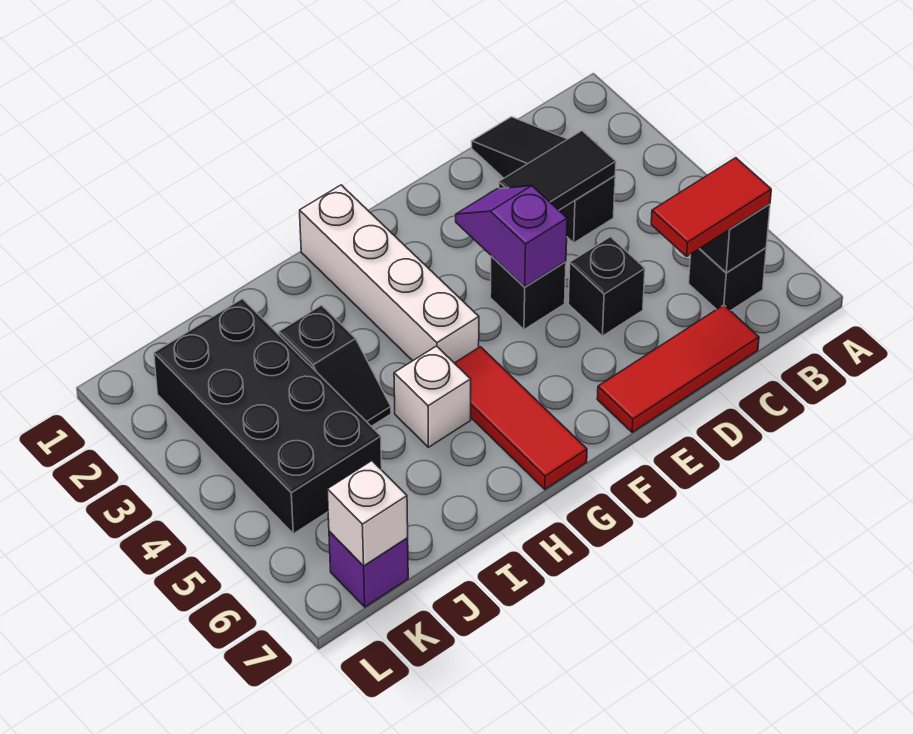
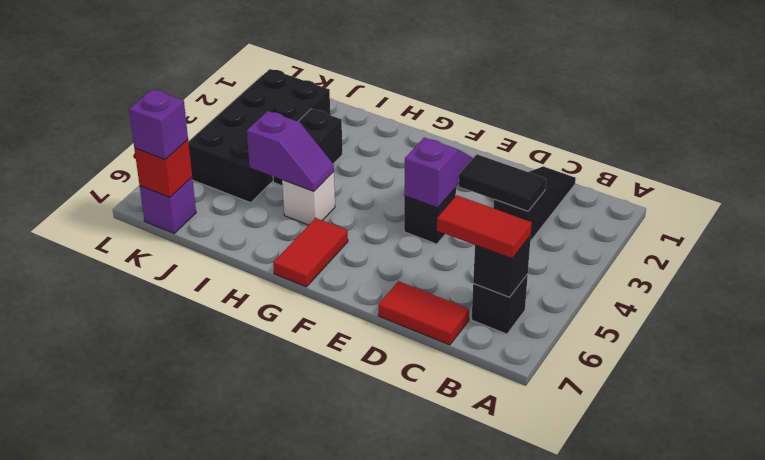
red tile C7:E7 level 1 -> red tile C7:D7 level 1
black brick D5 level 1 -> none
white brick G1:G4 level 1 -> none
red tile G5:G7 level 1 -> red tile G6:G7 level 1
none -> purple slope H5:I5 level 2 top I
white brick K7 level 2 -> red brick K7 level 2
none -> purple brick K7 level 3

